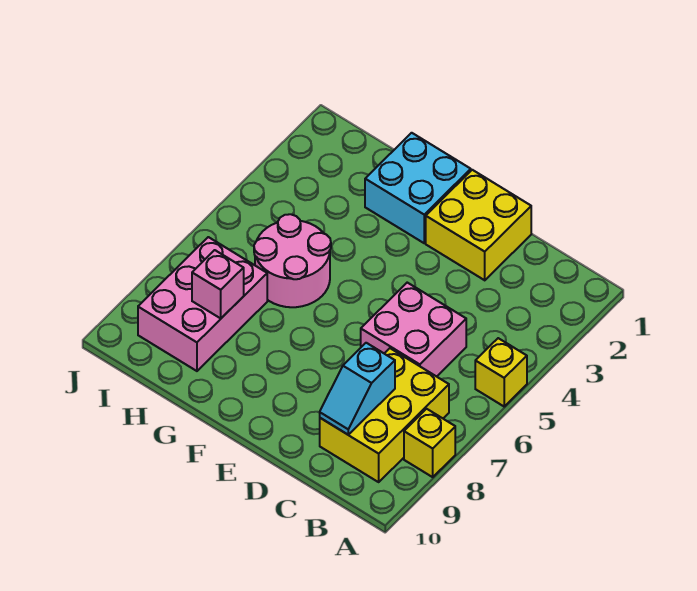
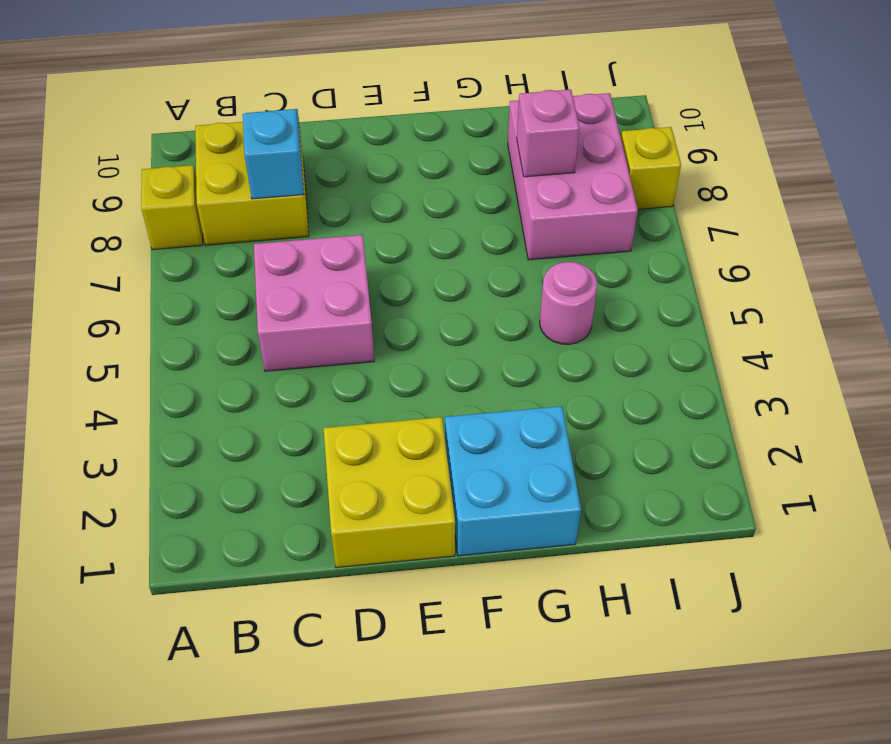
yellow brick A5 level 1 -> yellow brick J8 level 1
yellow brick B7:C9 level 1 -> yellow brick B8:C9 level 1
pink round brick G5:H6 level 1 -> pink round brick H5 level 1

